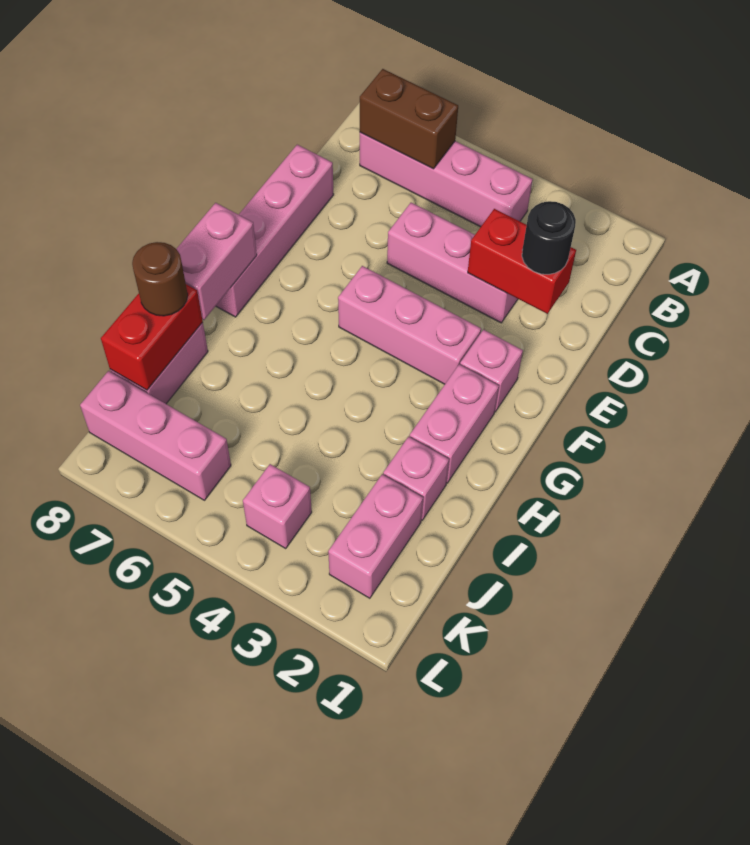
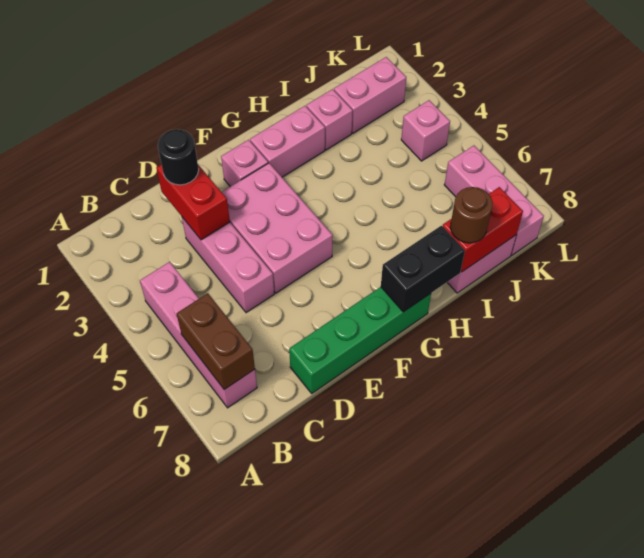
pink brick D8:G8 level 1 -> green brick D8:G8 level 1
pink brick F3:F5 level 1 -> pink brick E3:F5 level 1
pink brick G8:H8 level 2 -> black brick G8:H8 level 2

